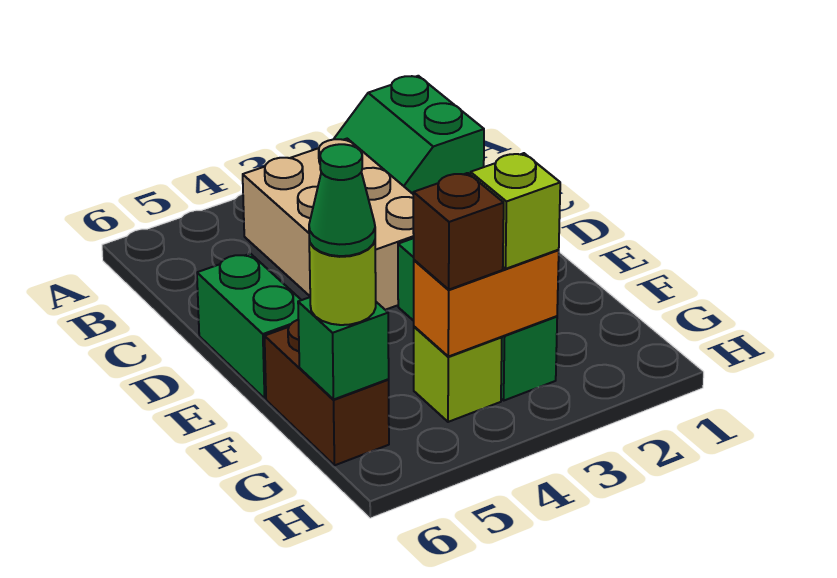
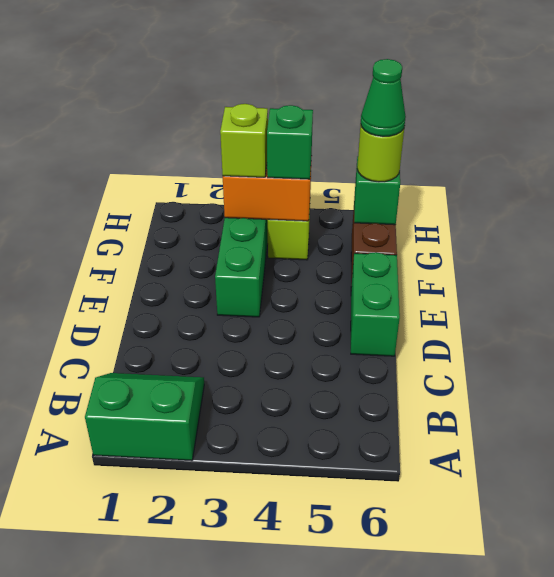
green slope A1:B2 level 1 top 1 -> green slope A1:B2 level 1 top A
tan brick B3:D4 level 1 -> none
brown brick G4 level 3 -> green brick G4 level 3

